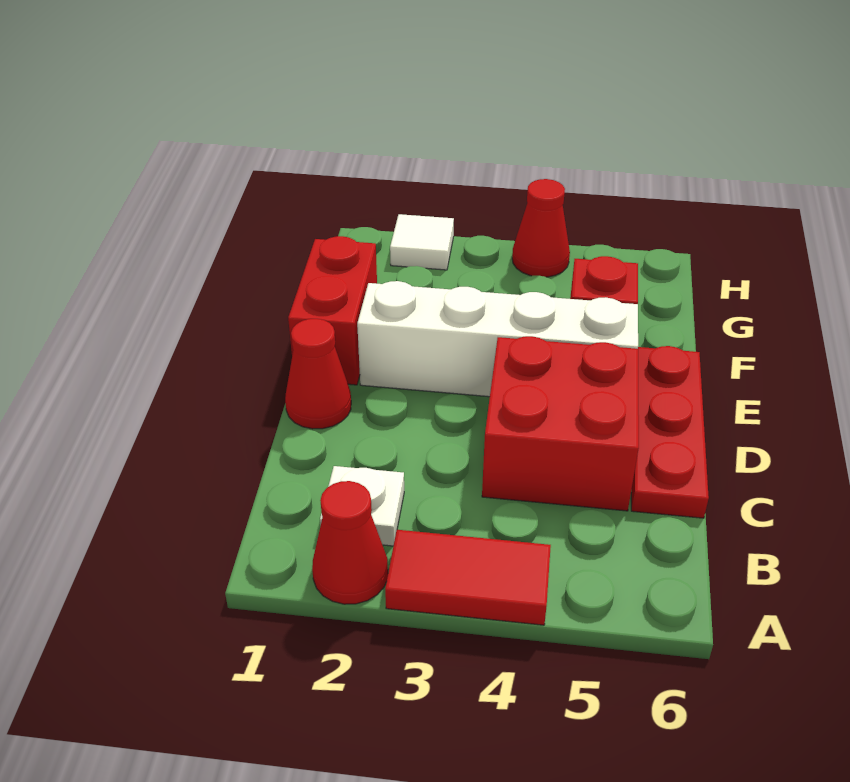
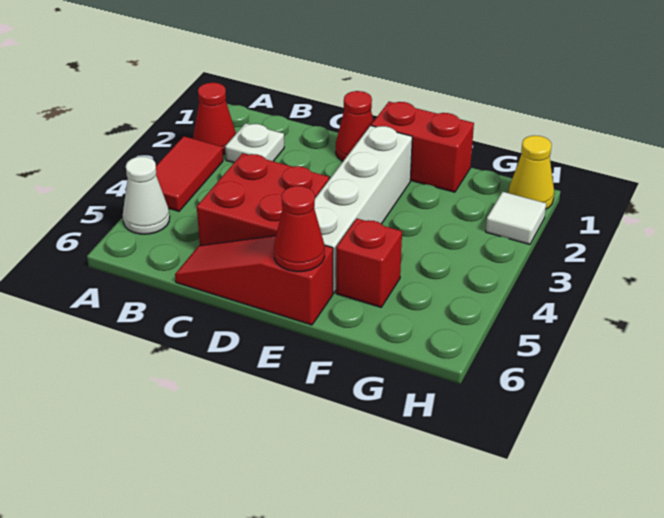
none -> white cone A5 level 1
red plate C6:E6 level 1 -> red slope C6:E6 level 1 top E
none -> yellow cone H1 level 1
red cone H4 level 1 -> red cone E6 level 2

